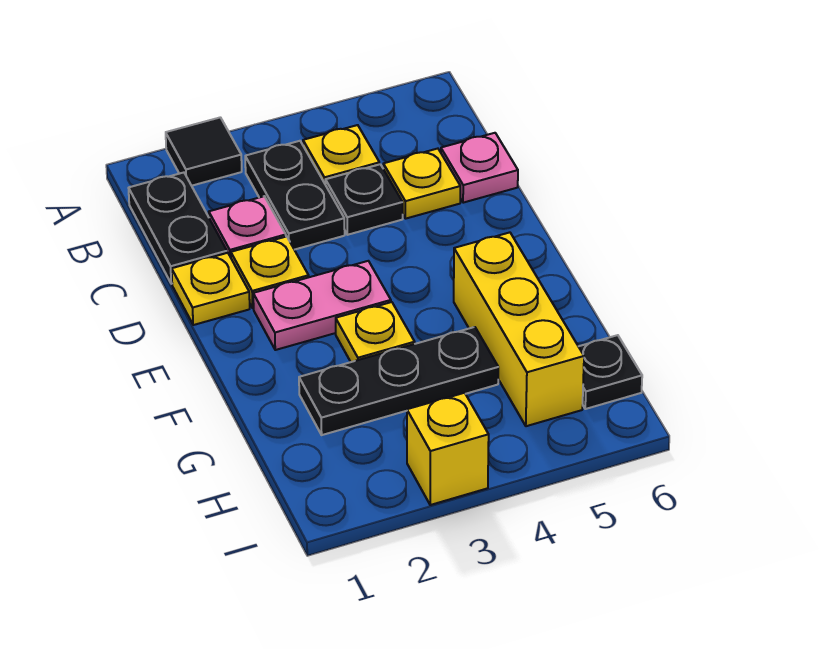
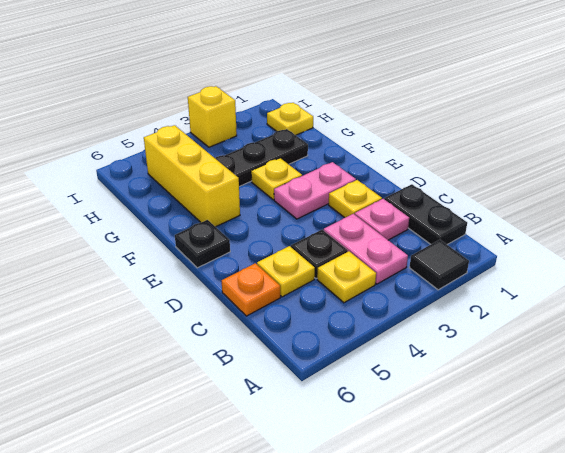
black plate B3:C3 level 1 -> pink plate B3:C3 level 1
pink plate C6 level 1 -> orange plate C6 level 1
yellow plate D1 level 1 -> yellow plate H1 level 1
black plate H6 level 1 -> black plate E6 level 1

